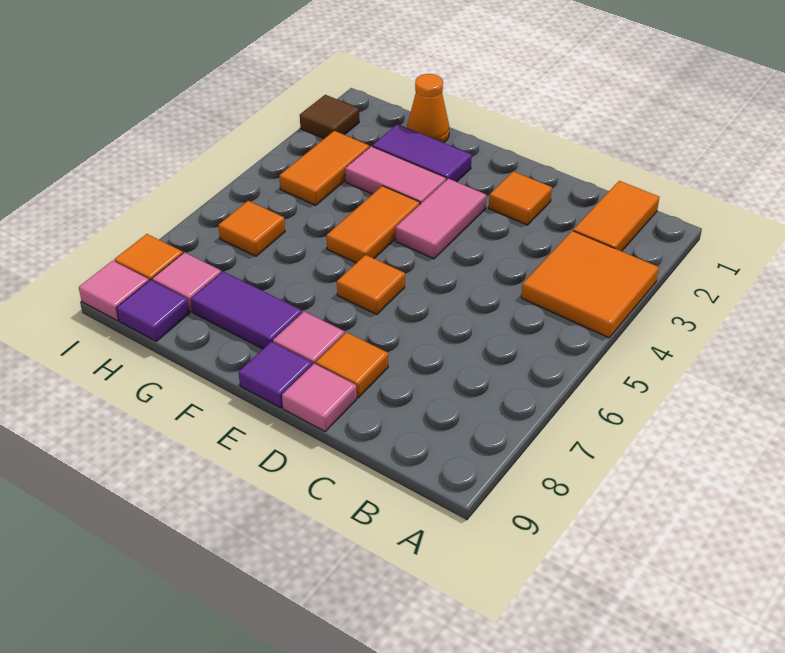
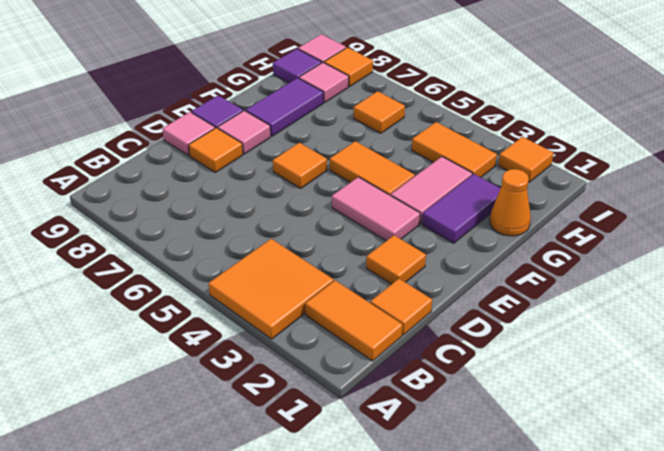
none -> orange tile C1 level 1
brown tile I2 level 1 -> orange tile I2 level 1

